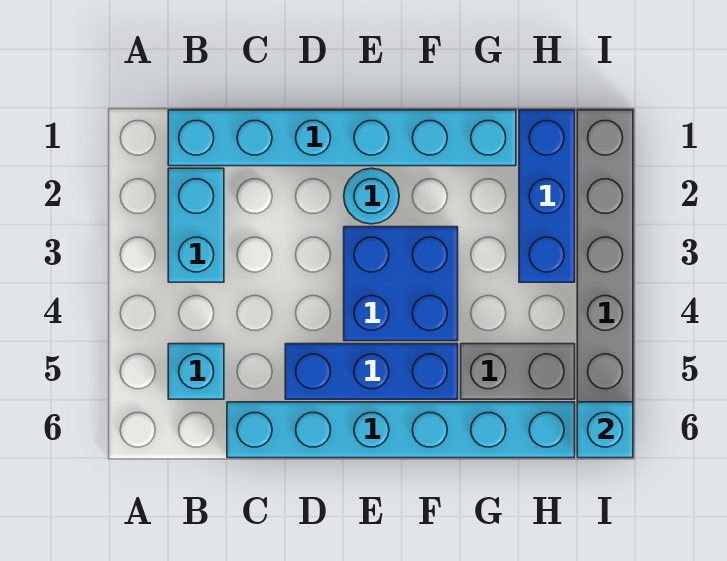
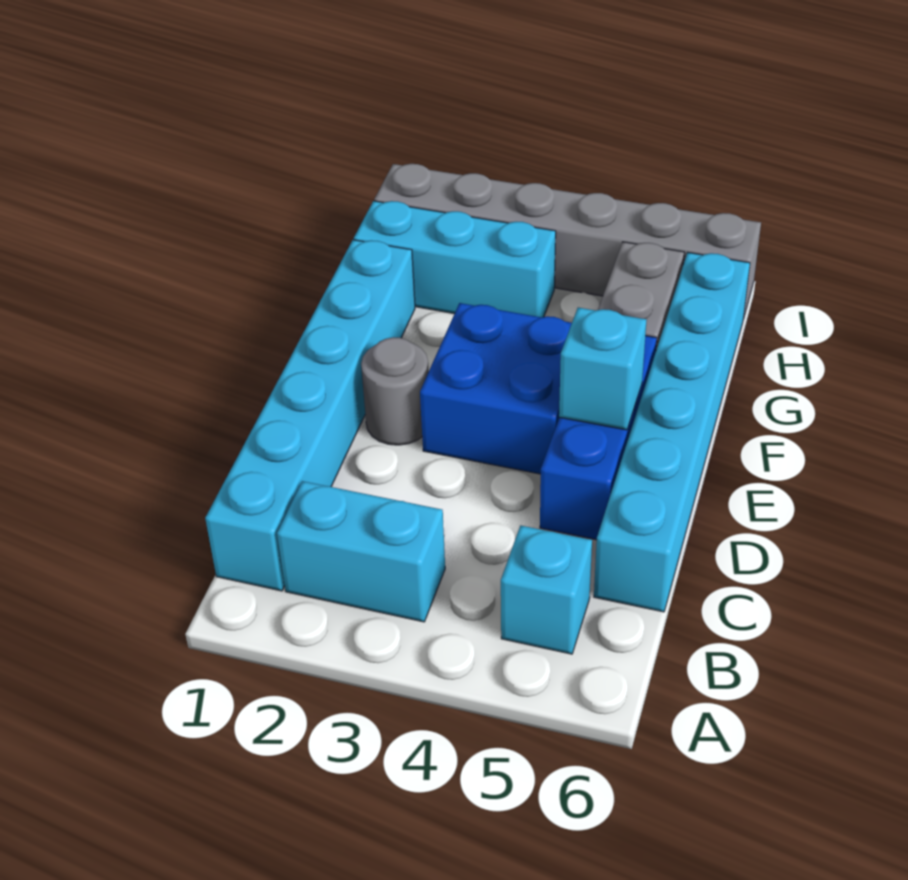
cyan round brick E2 level 1 -> grey round brick E2 level 1
blue brick H1:H3 level 1 -> cyan brick H1:H3 level 1
cyan brick I6 level 2 -> cyan brick E5 level 2

